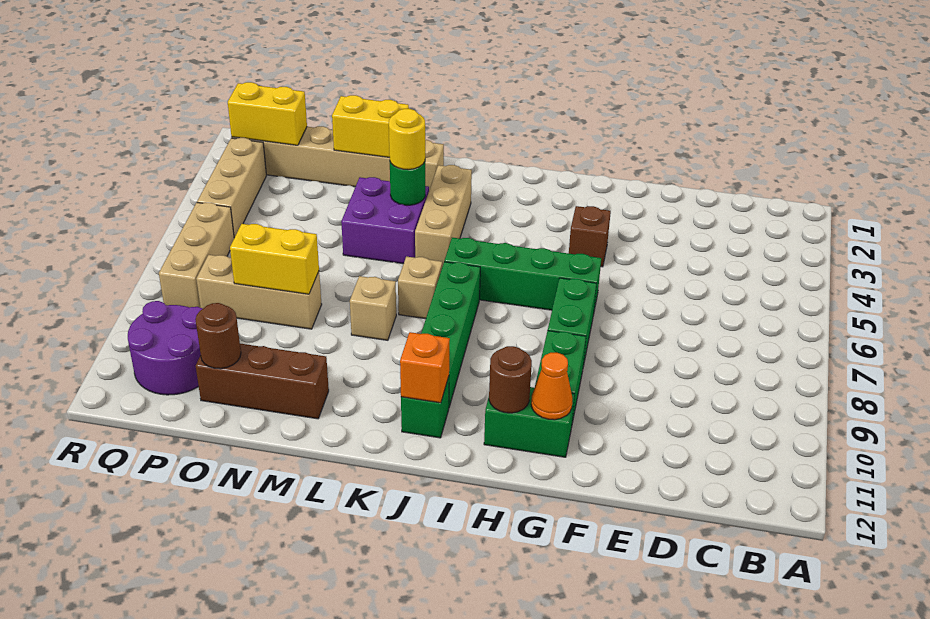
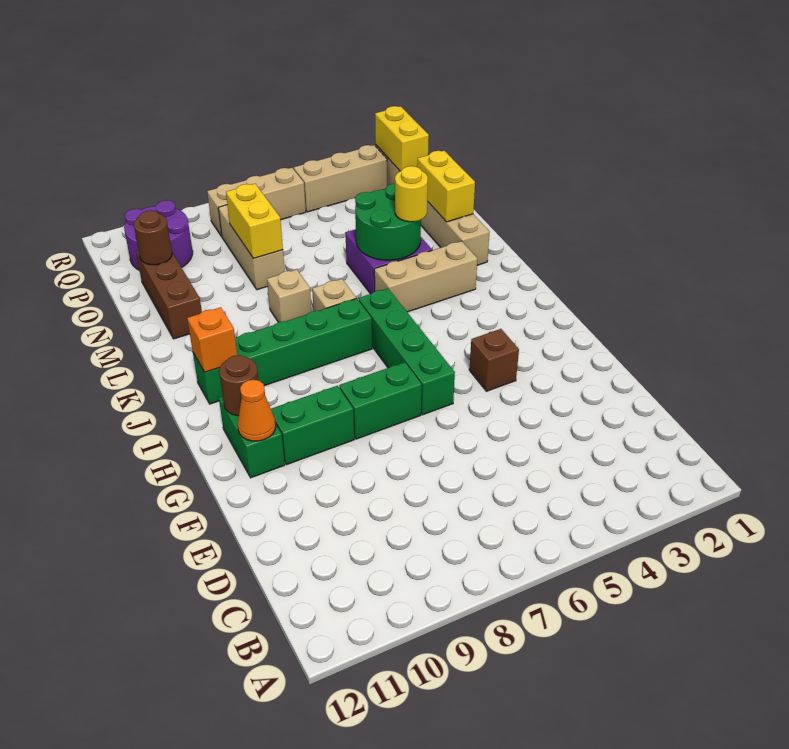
green round brick L4 level 2 -> green round brick L4:M5 level 2

